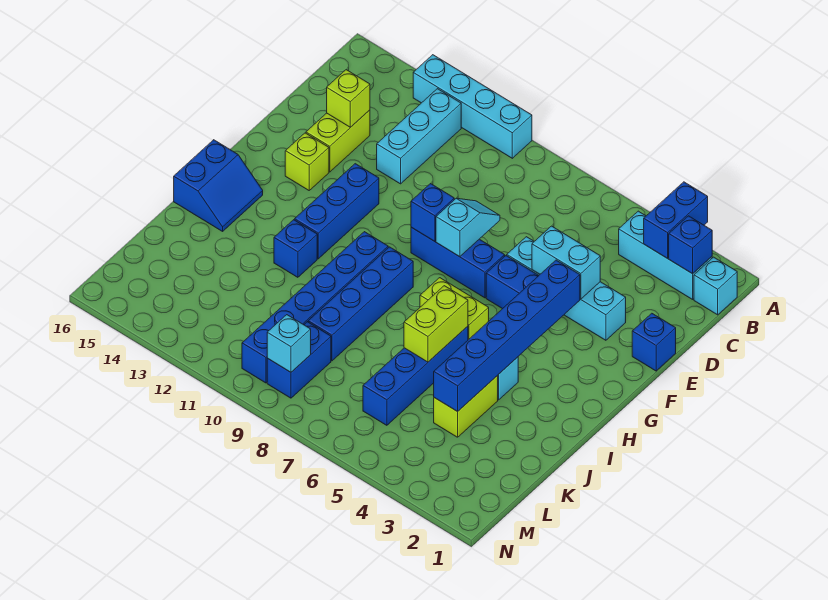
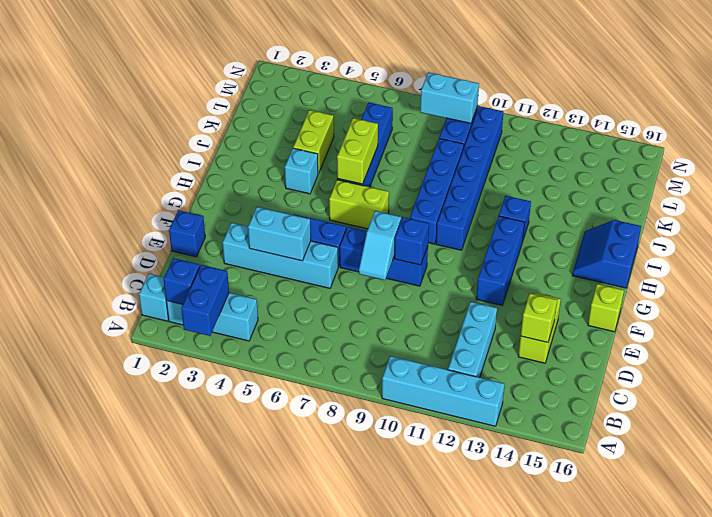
blue brick F4:K4 level 2 -> none
lime brick F14 level 1 -> lime brick F16 level 1
cyan brick M9 level 2 -> cyan brick M8:M9 level 2

